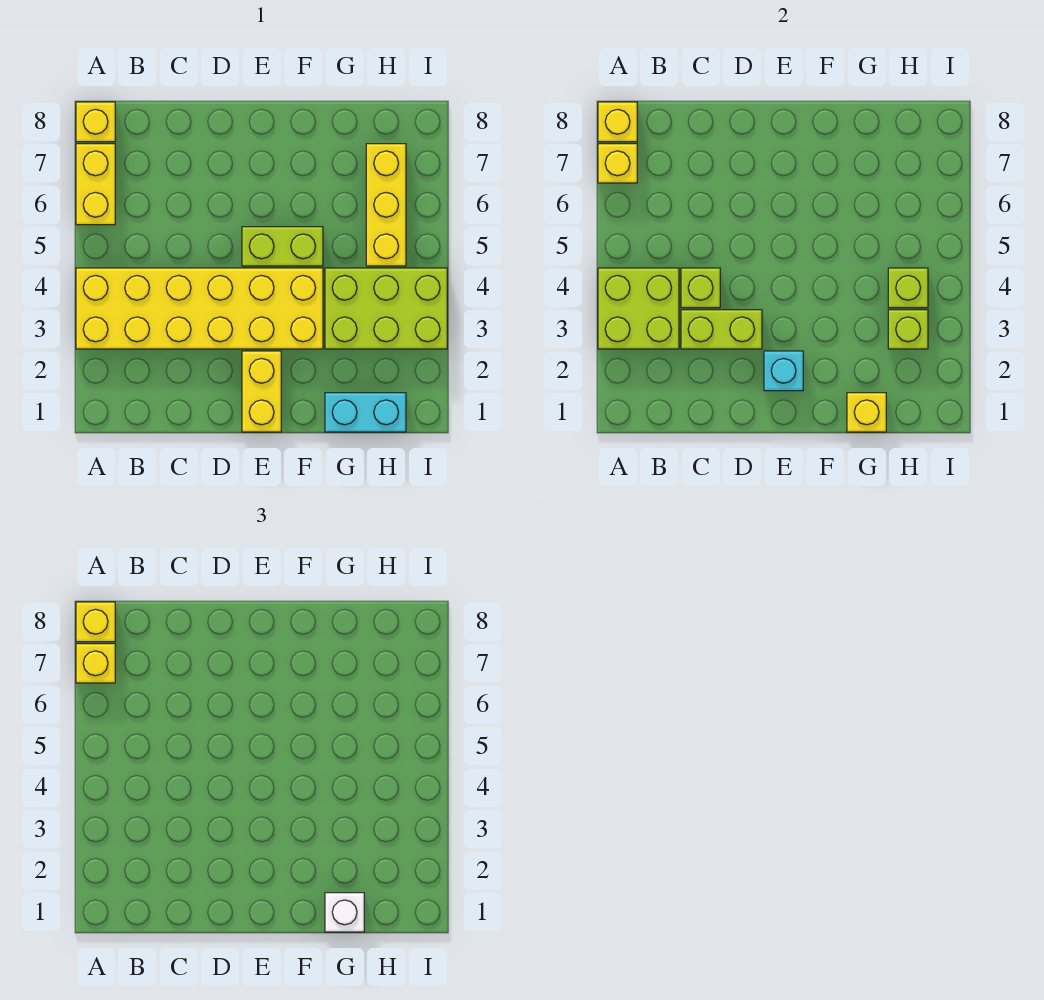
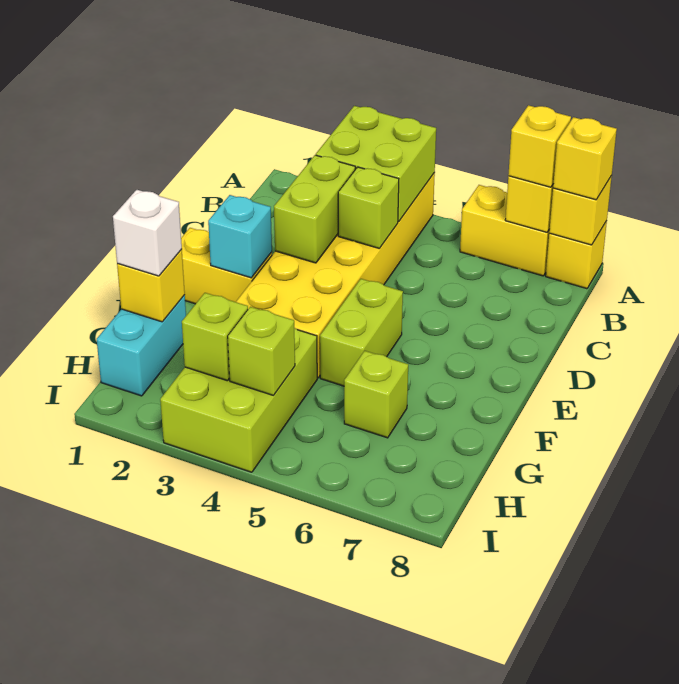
none -> lime brick G6 level 1
yellow brick H5:H7 level 1 -> none

